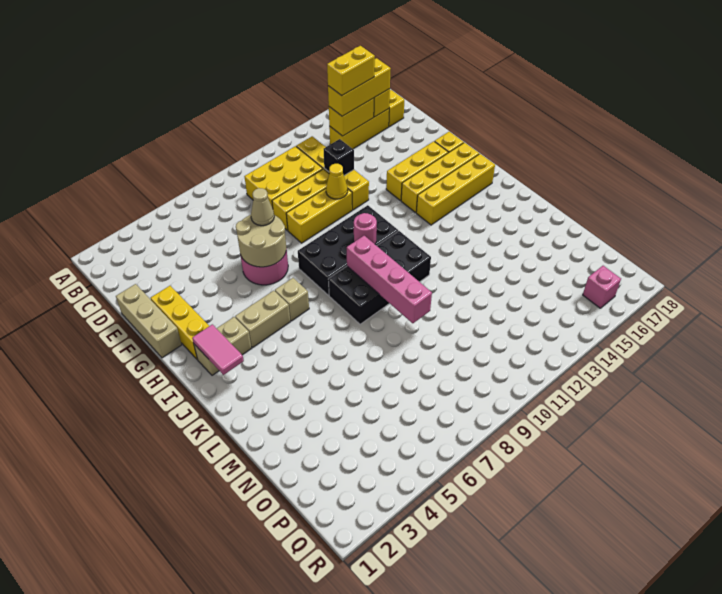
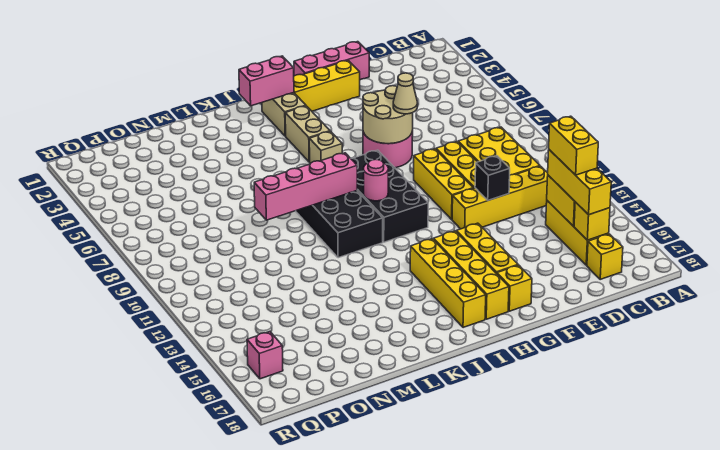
tan brick E1:G1 level 1 -> pink brick E1:G1 level 1
yellow cone F11 level 2 -> none
pink tile I2:J2 level 2 -> pink brick I2:J2 level 2

